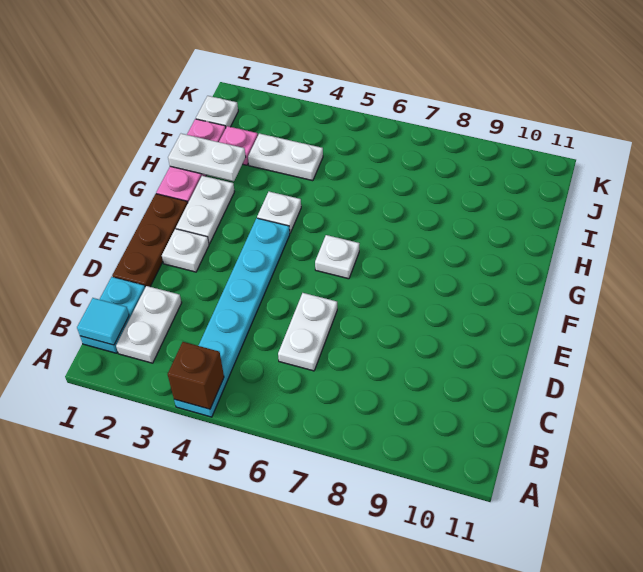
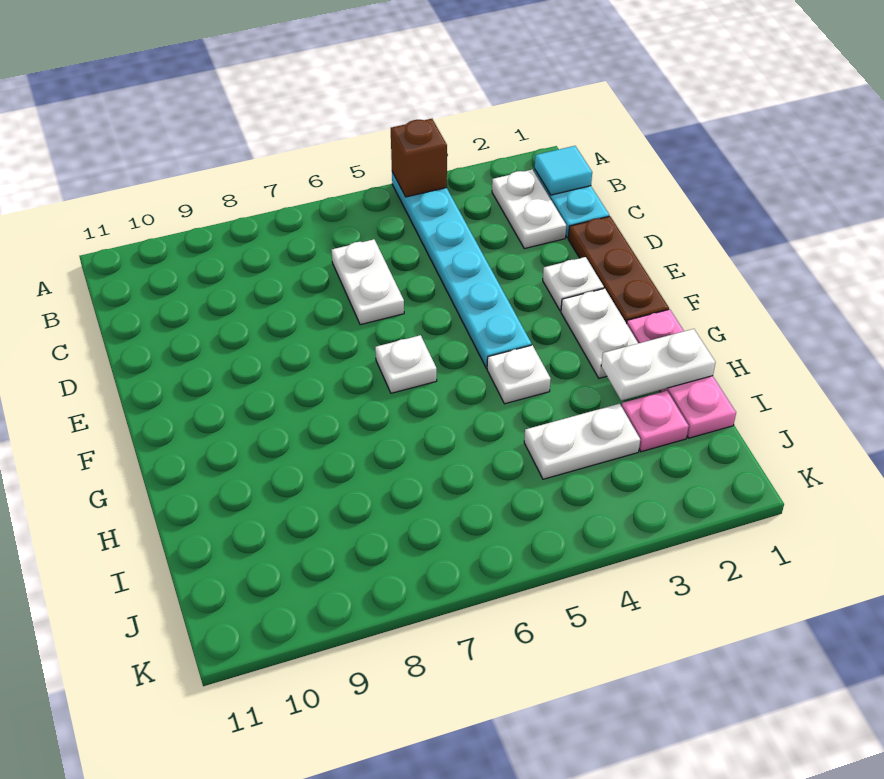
white plate J1 level 1 -> none

